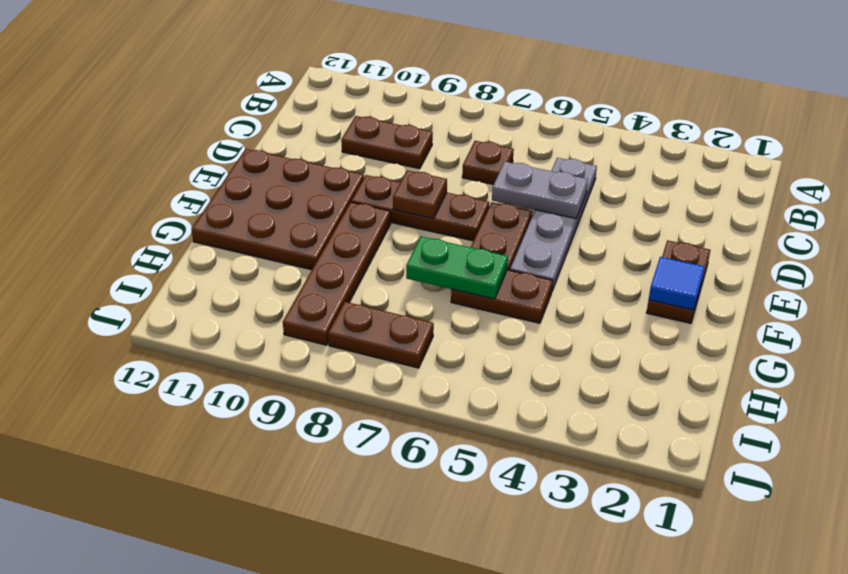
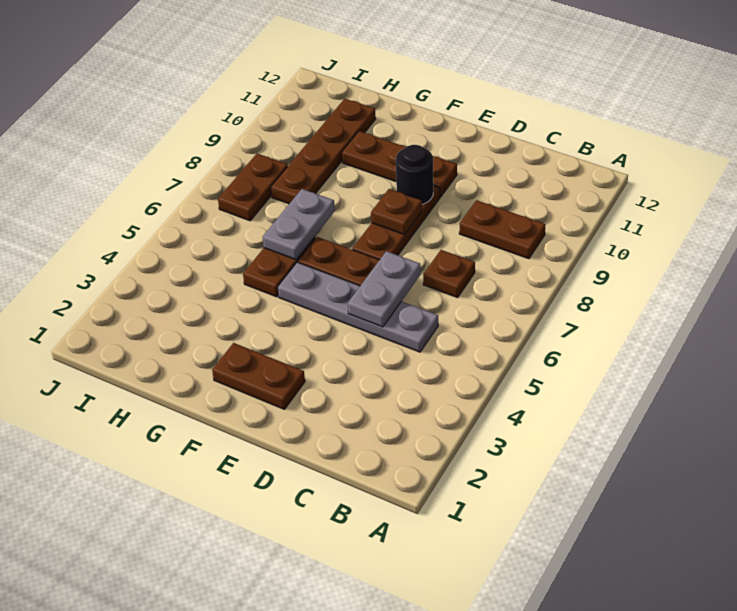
brown plate C9:C10 level 1 -> brown plate B9:C9 level 1
none -> black round brick E9 level 2
brown plate E10:G12 level 1 -> brown plate E10:G10 level 1
blue tile F2 level 2 -> none
brown plate F9:I9 level 1 -> brown plate H8:H11 level 1
green plate G6:G7 level 2 -> grey plate G6:G7 level 2

